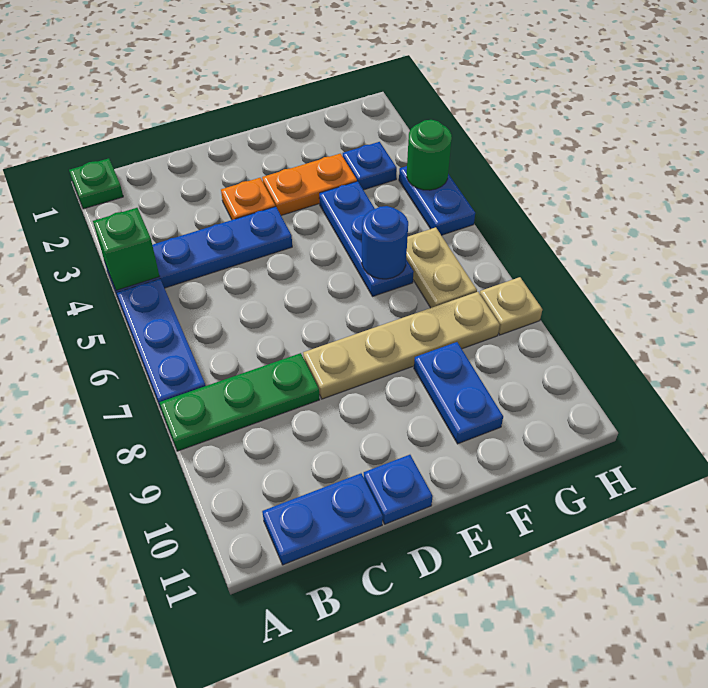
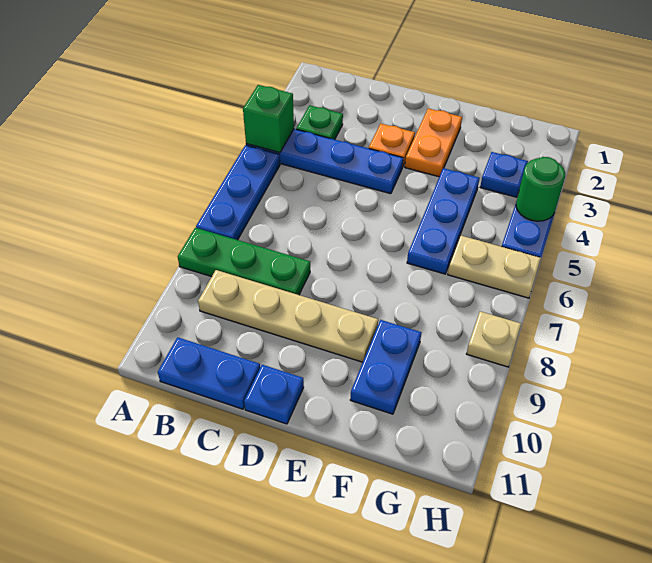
green plate A1 level 1 -> green plate B3 level 1
tan plate D8:G8 level 1 -> tan plate B9:E9 level 1
orange plate E3:F3 level 1 -> orange plate E2:E3 level 1
blue round brick F6 level 2 -> none
tan plate G6:G7 level 1 -> tan plate G6:H6 level 1

